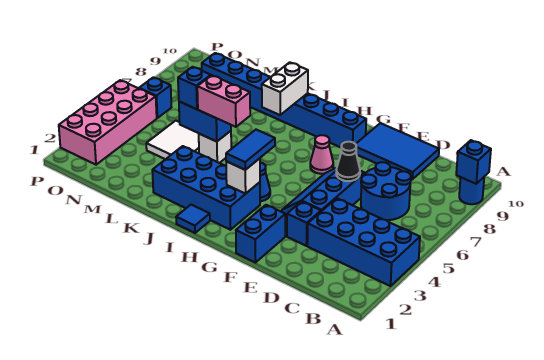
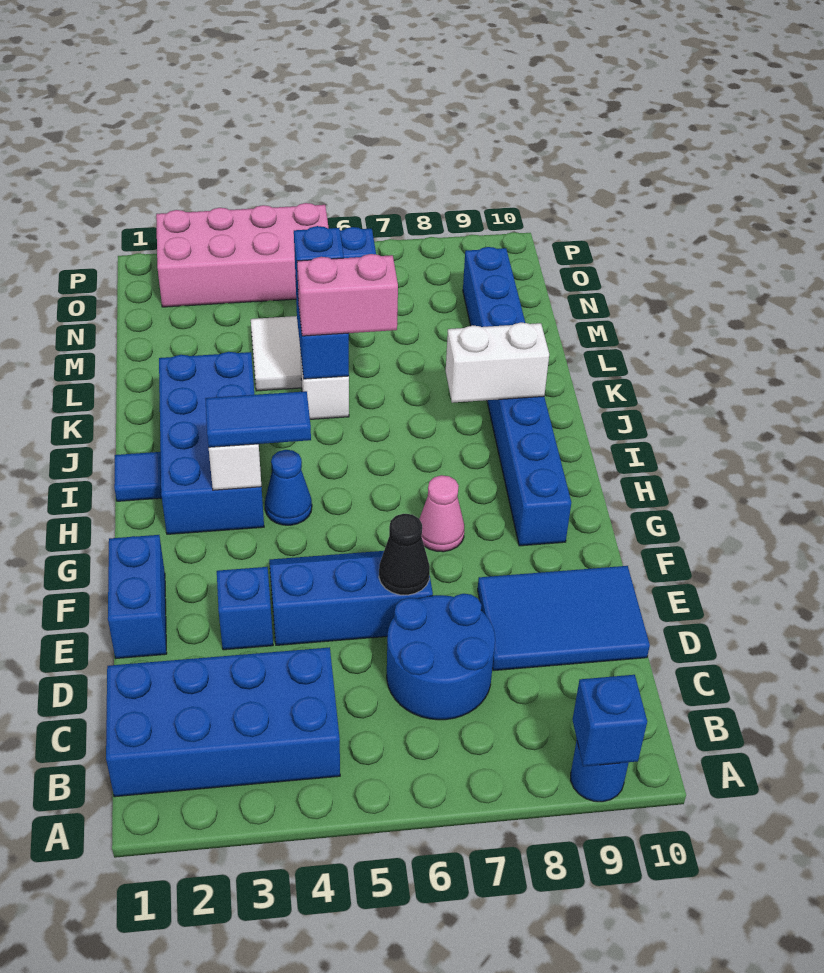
blue brick A3:D4 level 1 -> blue brick B1:C4 level 1
blue tile D9:F10 level 1 -> blue tile D8:E10 level 1
blue brick F1:F2 level 1 -> blue brick E1:F1 level 1
pink brick J5:K5 level 3 -> pink brick K5:K6 level 3

